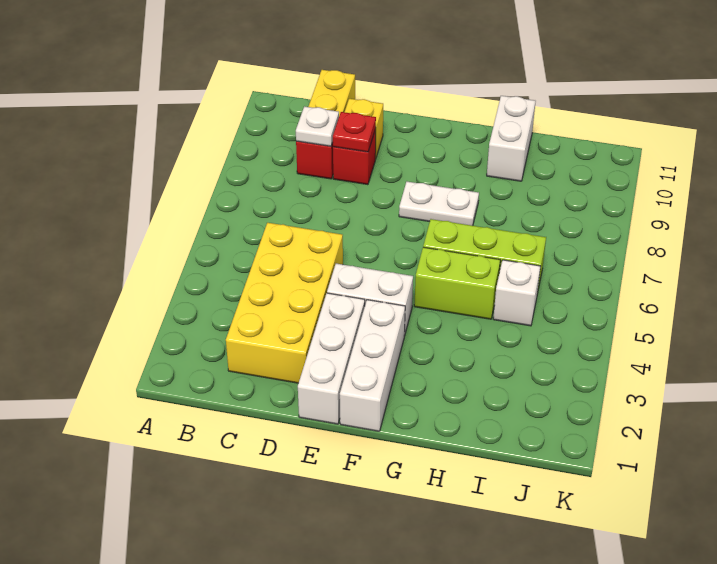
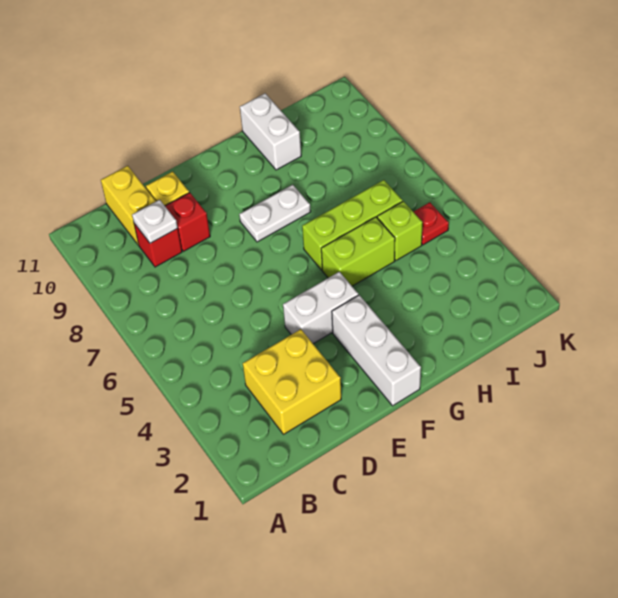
yellow brick C2:D5 level 1 -> yellow brick C2:D3 level 1
red plate D9 level 2 -> red plate J5 level 1
white brick E1:E3 level 1 -> none
white brick I5 level 1 -> lime brick I5 level 1

